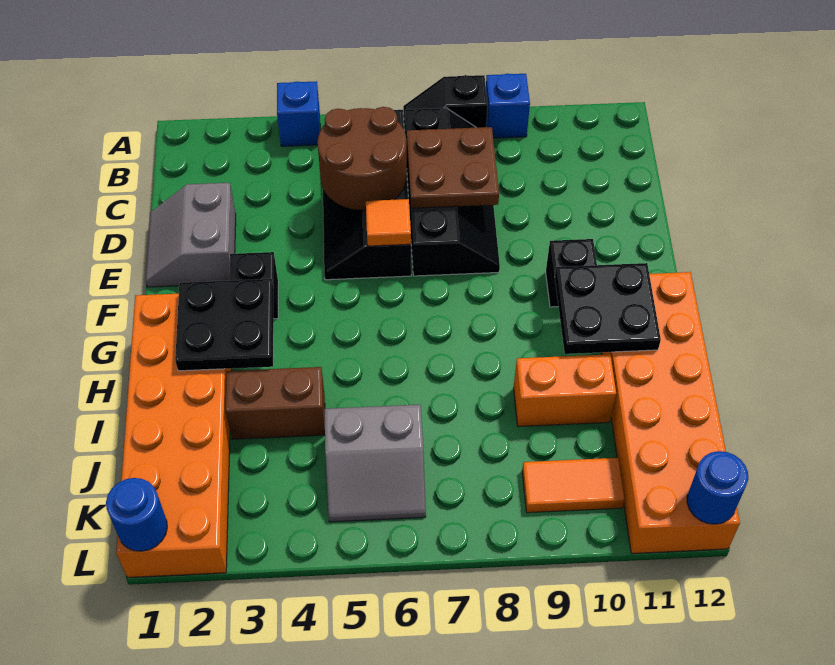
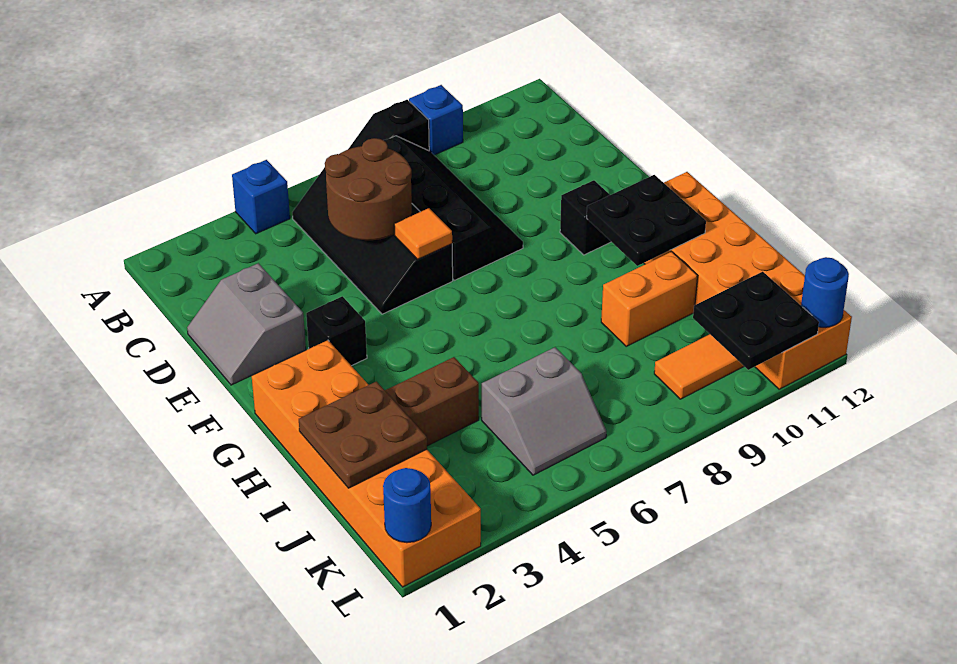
brown plate C7:D8 level 2 -> brown plate I1:J2 level 2
black plate G2:H3 level 2 -> black plate K10:L11 level 2

